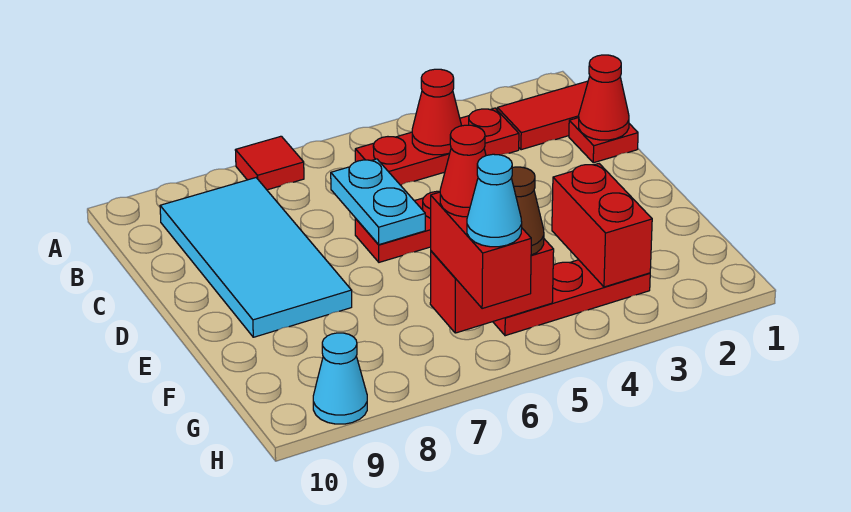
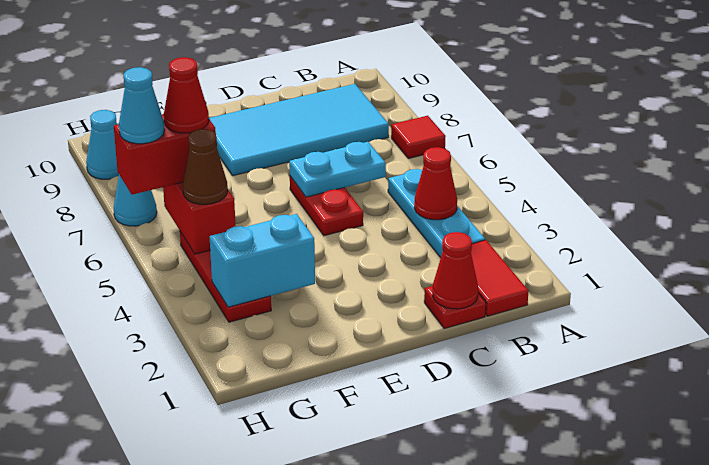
red plate B3:B5 level 1 -> cyan plate B3:B5 level 1
red brick F3:G3 level 2 -> cyan brick F3:G3 level 2
none -> cyan cone H7 level 1

